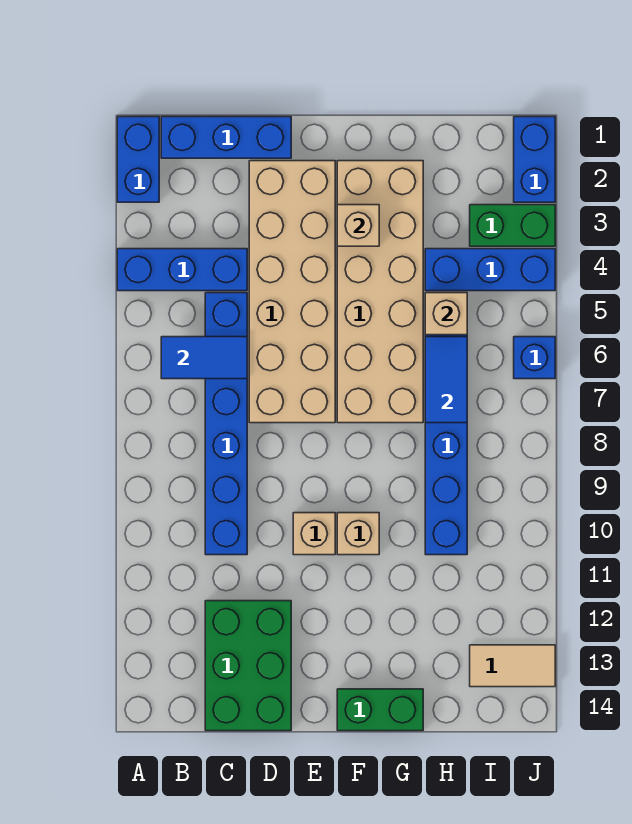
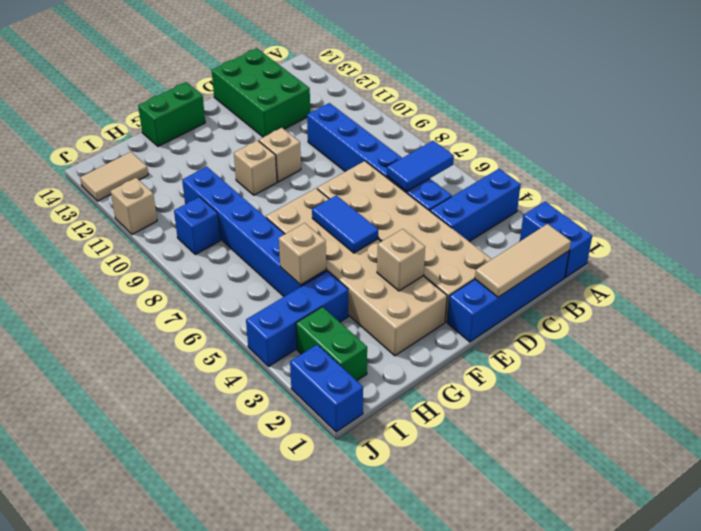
blue brick B1:D1 level 1 -> blue brick B1:E1 level 1
none -> tan tile B1:D1 level 2
blue tile H6:H7 level 2 -> blue tile F5:F6 level 2
green brick I3:J3 level 1 -> green brick I2:I3 level 1
blue brick J6 level 1 -> blue brick I9 level 1
none -> tan brick J11 level 1

